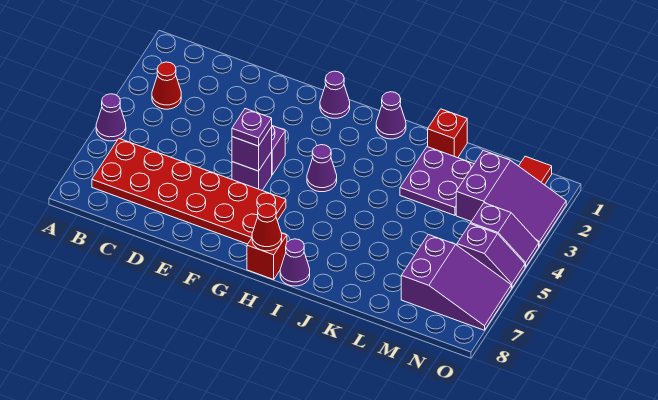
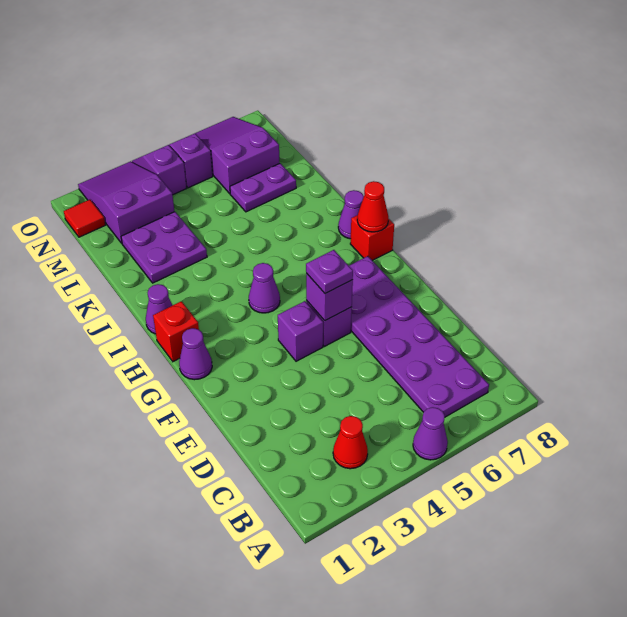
red plate B6:G7 level 1 -> purple plate B6:G7 level 1
red brick K1 level 1 -> red brick H1 level 1
none -> purple plate L6:L7 level 1

